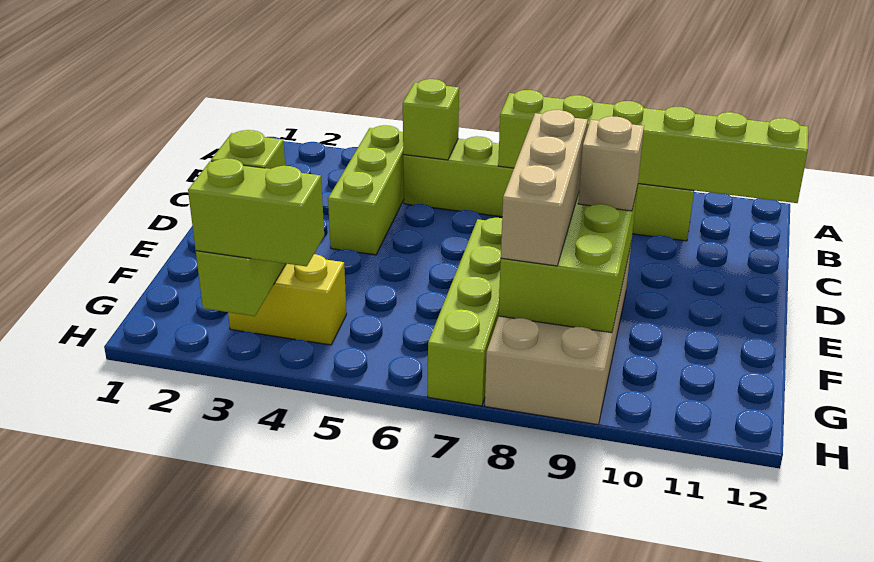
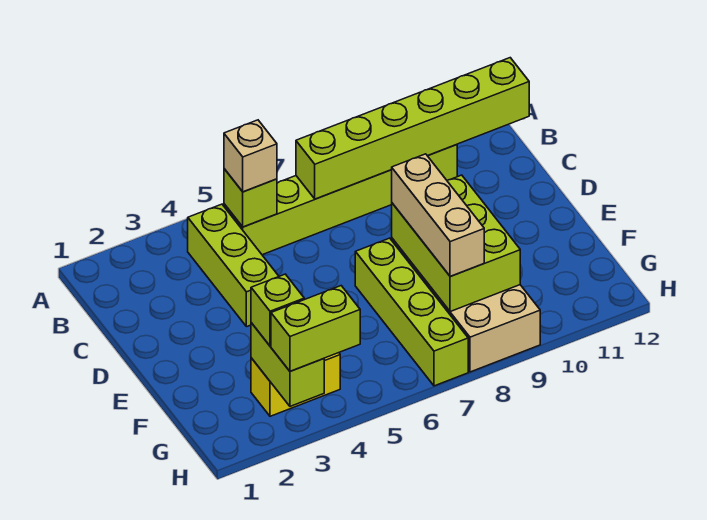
tan brick E9 level 3 -> tan brick B5 level 3

